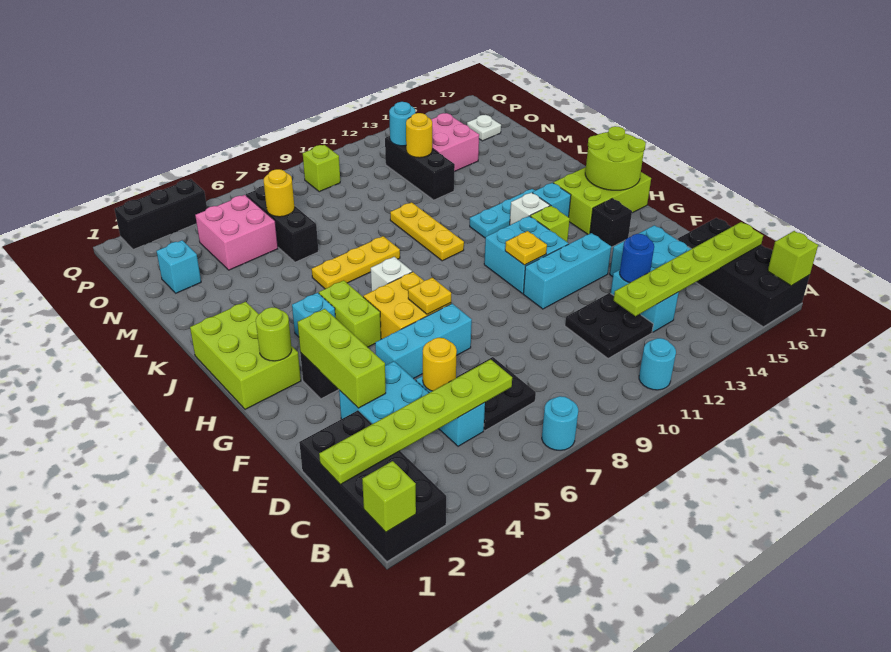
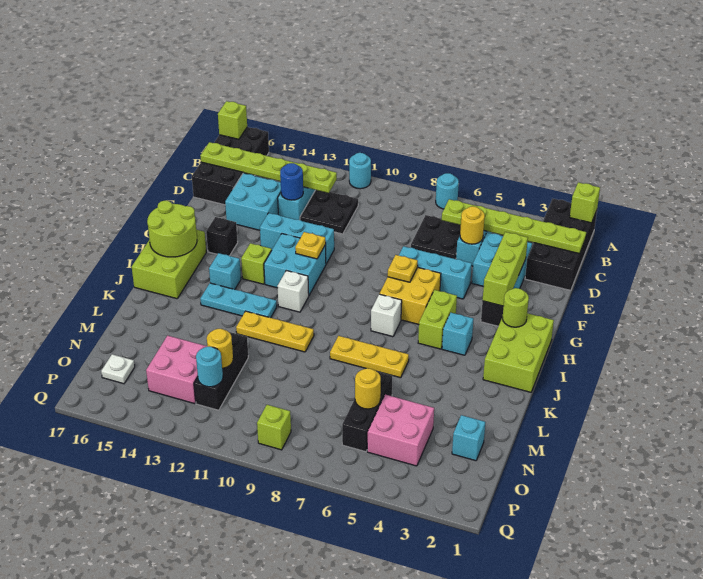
lime brick H15:I17 level 1 -> lime brick H16:J17 level 1
white brick I13 level 1 -> white brick I11 level 1
yellow plate J10:L10 level 1 -> yellow plate K10:K12 level 1
black brick Q2:Q4 level 1 -> none

